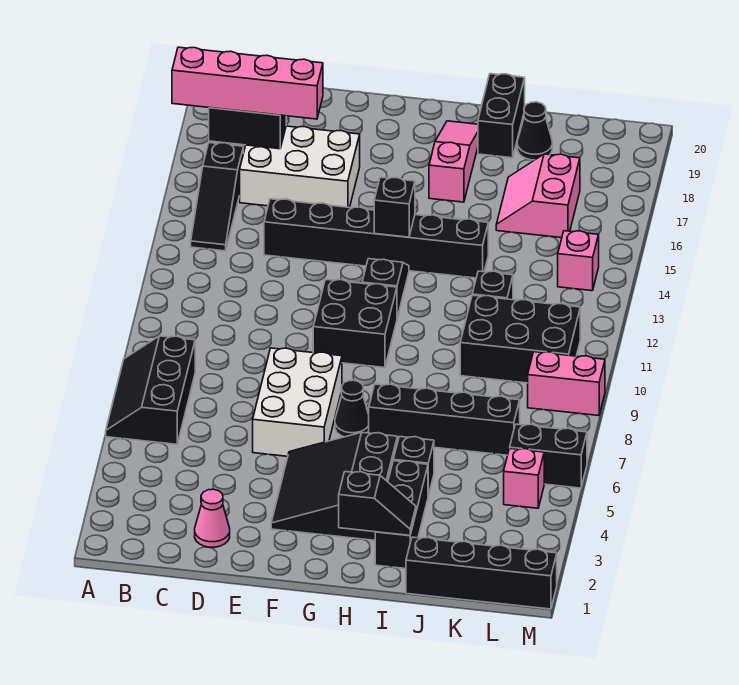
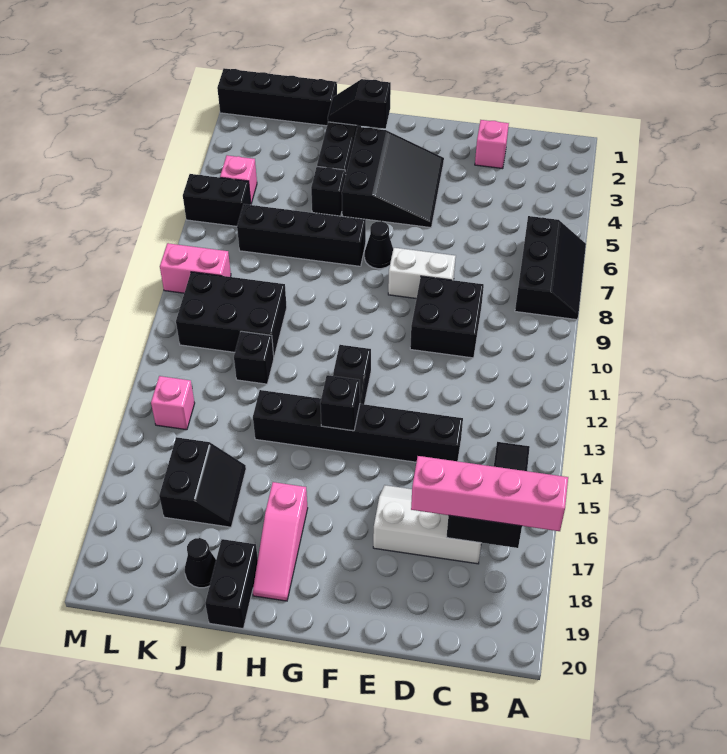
white brick C16:E17 level 1 -> white slope C16:E17 level 1 top 17
pink cone D2 level 1 -> pink brick D2 level 1
white brick E6:F8 level 1 -> white brick E8:F8 level 1
black brick F10:G11 level 1 -> black brick D9:E10 level 1
pink slope J16:K17 level 1 top K -> black slope J16:K17 level 1 top K

